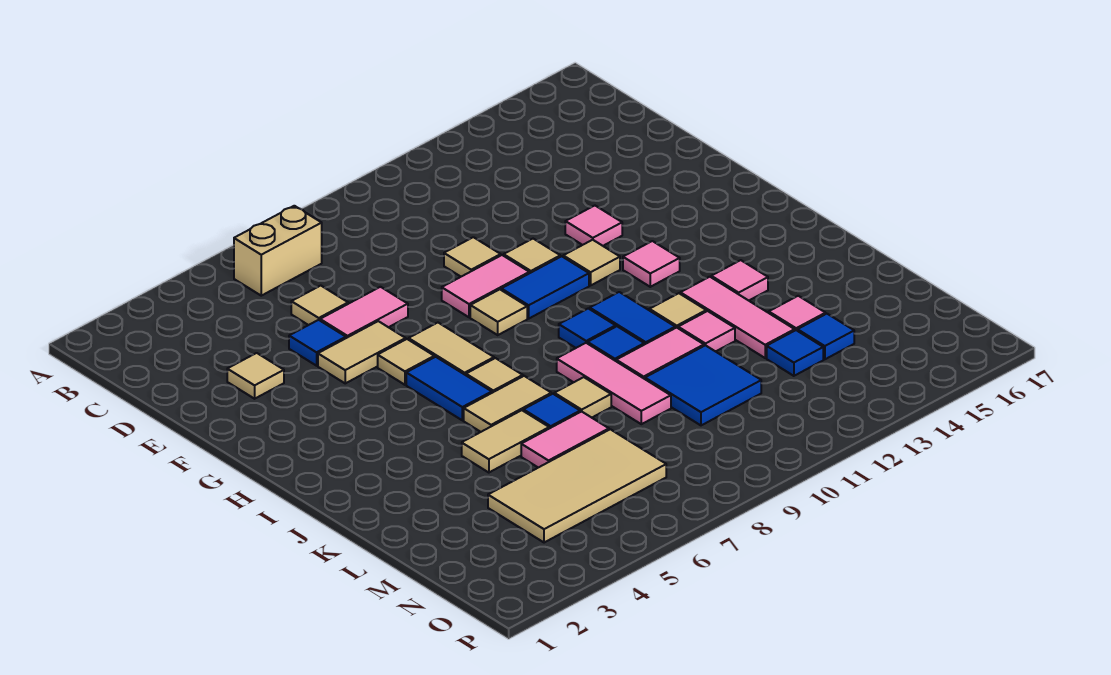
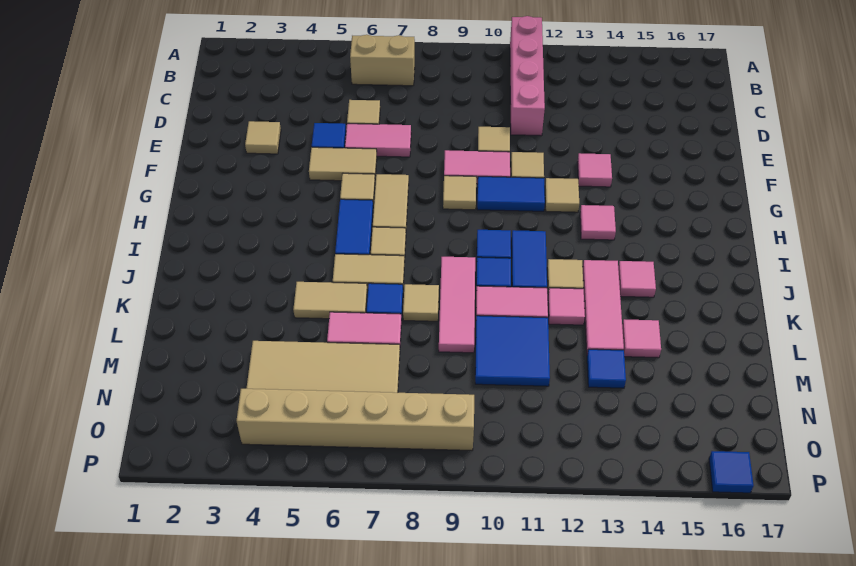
none -> pink brick A11:D11 level 1
blue tile M14 level 1 -> blue tile P16 level 1
none -> tan brick O4:O9 level 1

